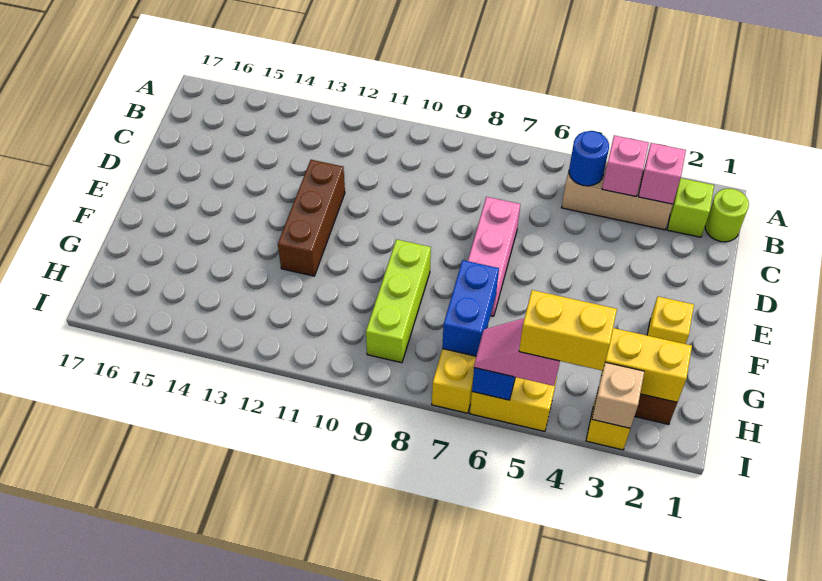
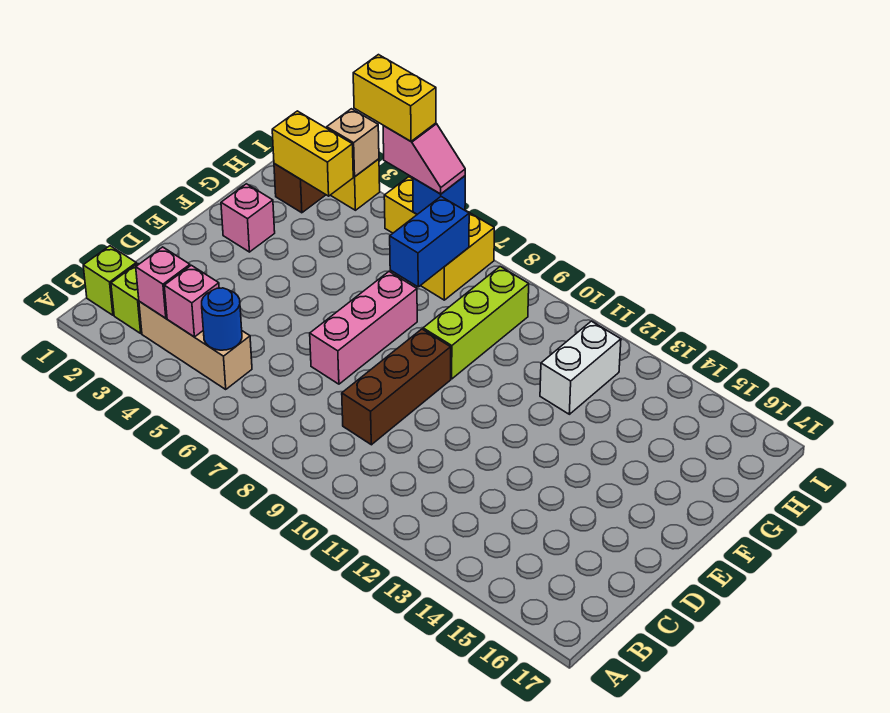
lime round brick B1 level 1 -> lime brick B1 level 1
brown brick D12:F12 level 1 -> brown brick C9:E9 level 1
yellow brick F2 level 1 -> pink brick F2 level 1
none -> white brick G12:H12 level 1

